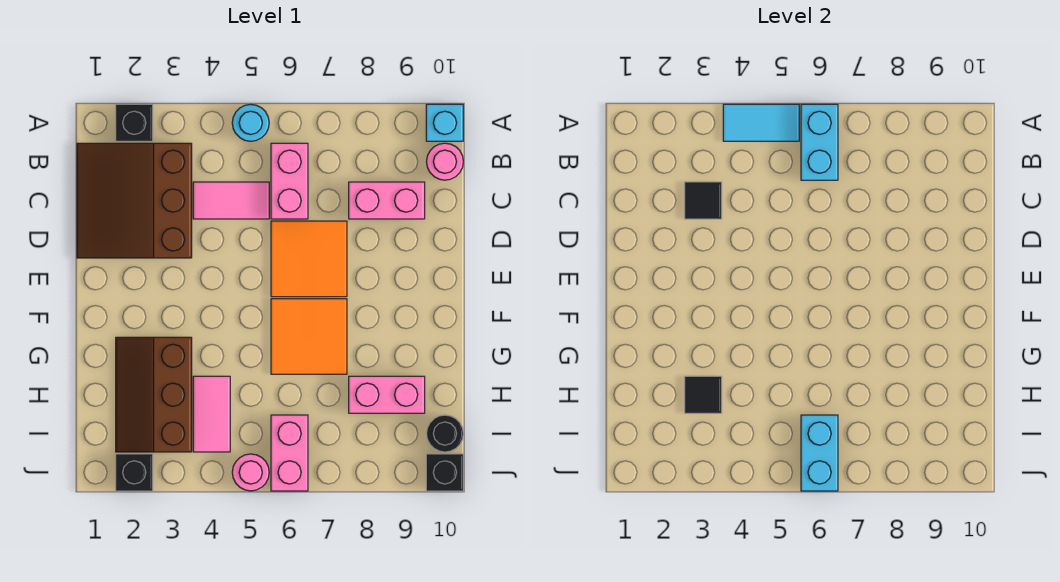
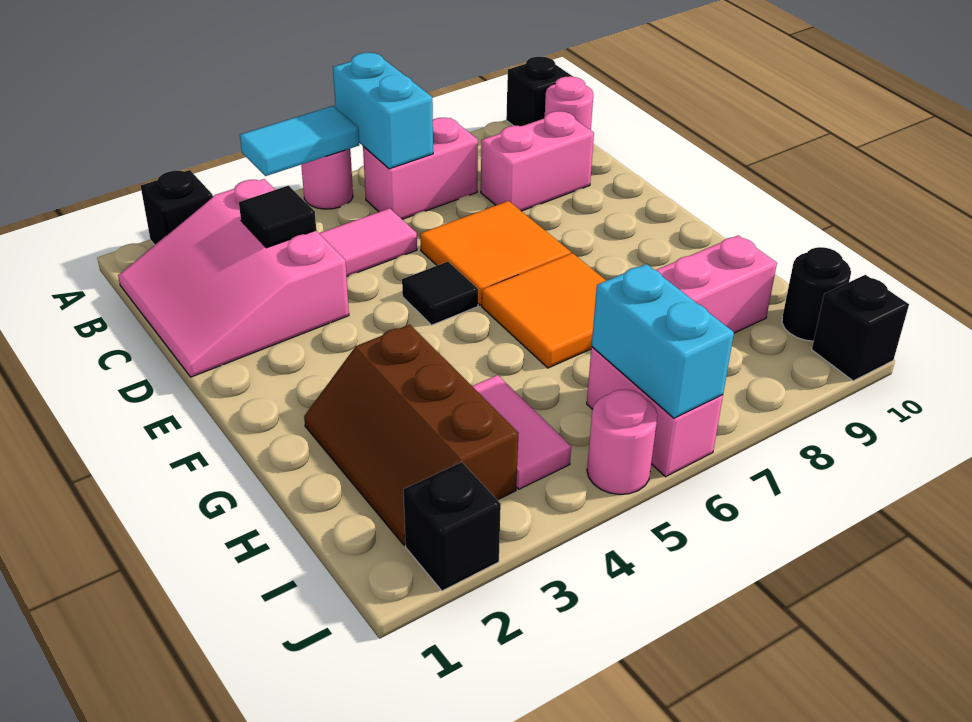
cyan round brick A5 level 1 -> pink round brick A5 level 1
cyan brick A10 level 1 -> black brick A10 level 1
brown slope B1:D3 level 1 top 3 -> pink slope B1:D3 level 1 top 3
pink brick B6:C6 level 1 -> pink brick B6:B7 level 1
black tile H3 level 2 -> black tile E5 level 1

